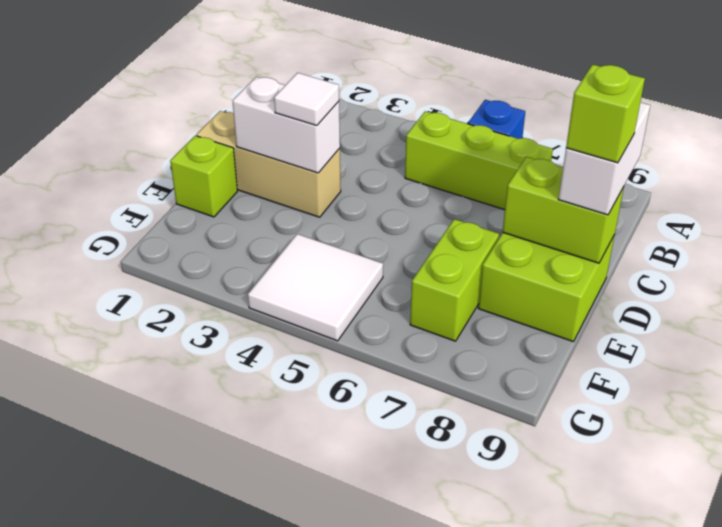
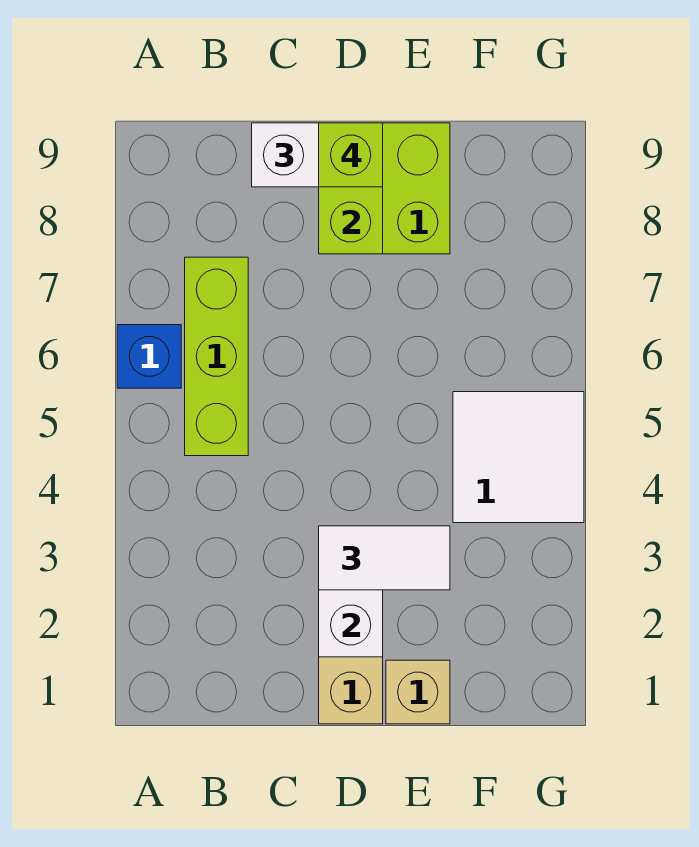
white tile D3 level 3 -> white tile D3:E3 level 3
lime brick E1 level 1 -> tan brick E1 level 1
lime brick E7:F7 level 1 -> none

